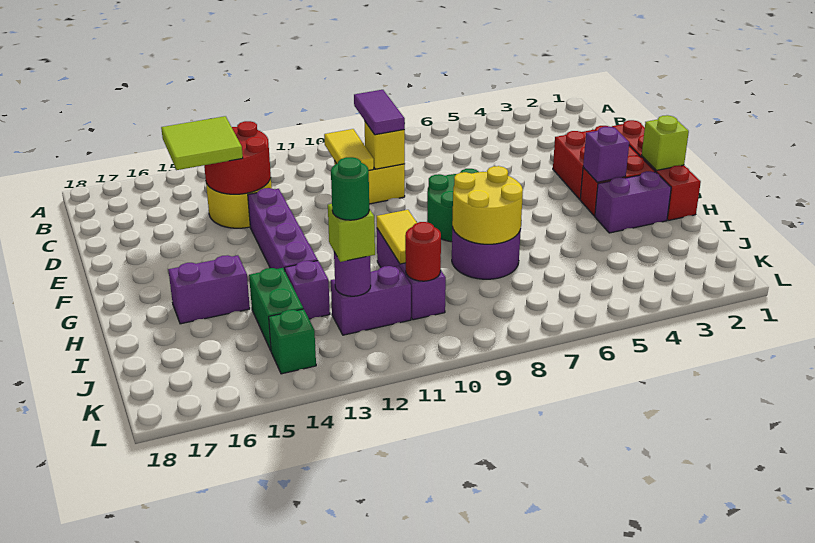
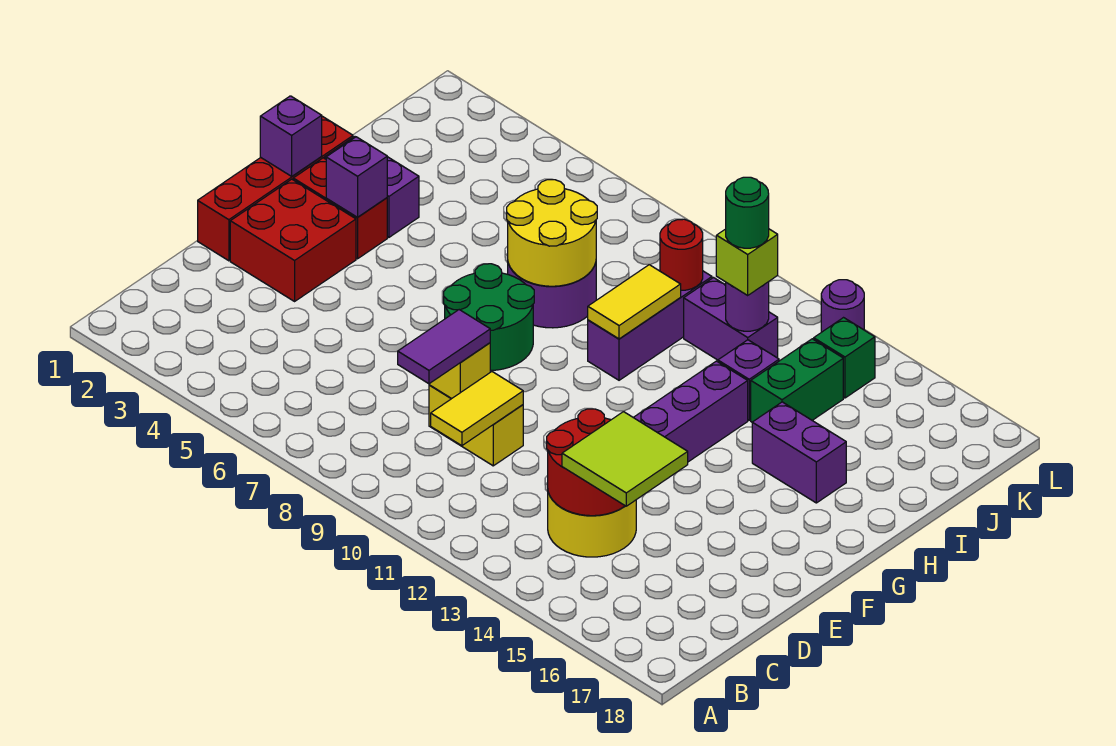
lime brick G1 level 2 -> purple brick G1 level 2
none -> purple round brick L13 level 1

